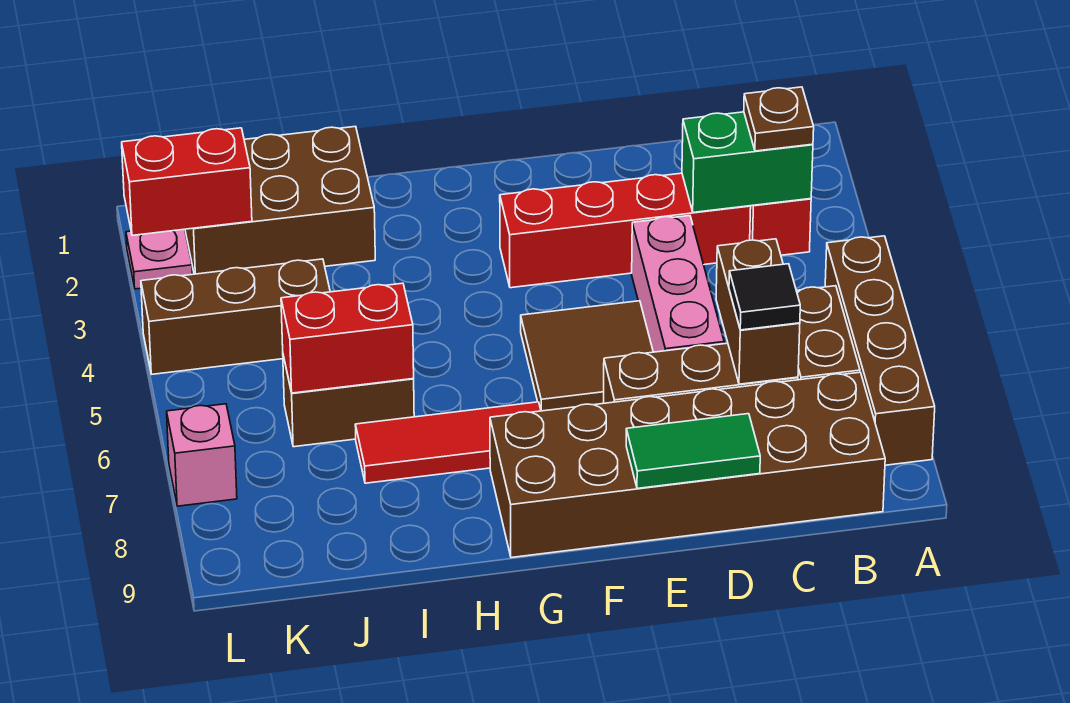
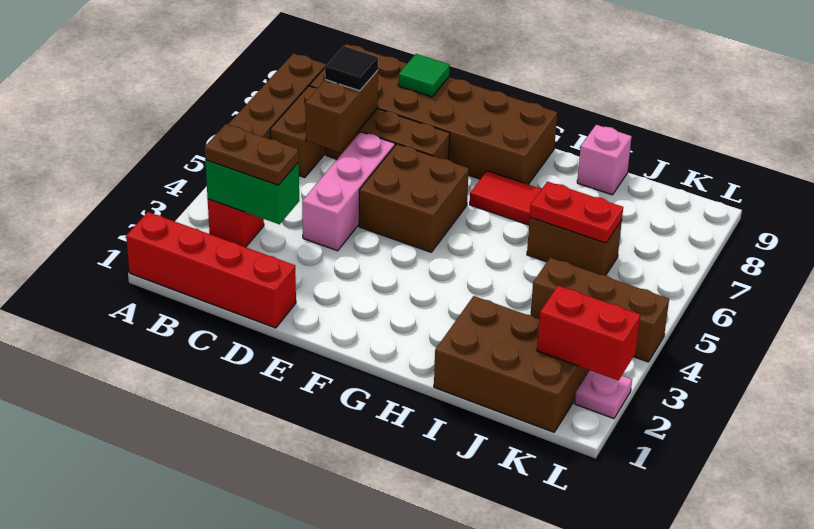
brown plate B3 level 3 -> brown plate B3:C3 level 3
red brick C3:F3 level 1 -> red brick A1:D1 level 1
green tile D9:E9 level 2 -> green tile D9 level 2
brown tile E5:F6 level 1 -> brown brick E5:F6 level 1
red brick I6:J6 level 2 -> red plate I6:J6 level 2
pink brick L7 level 1 -> pink brick I9 level 1

